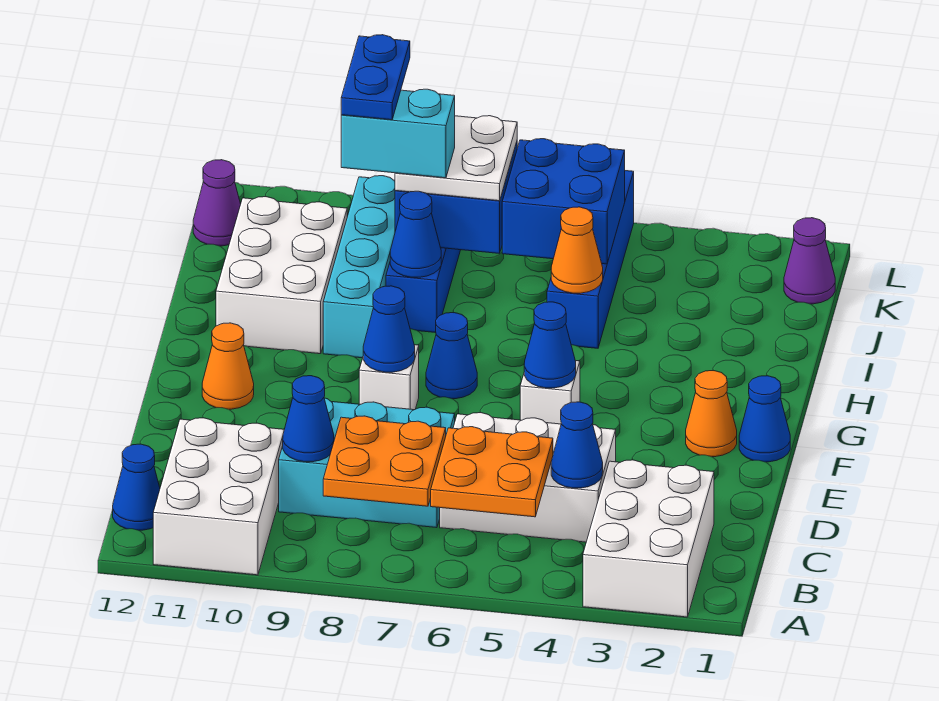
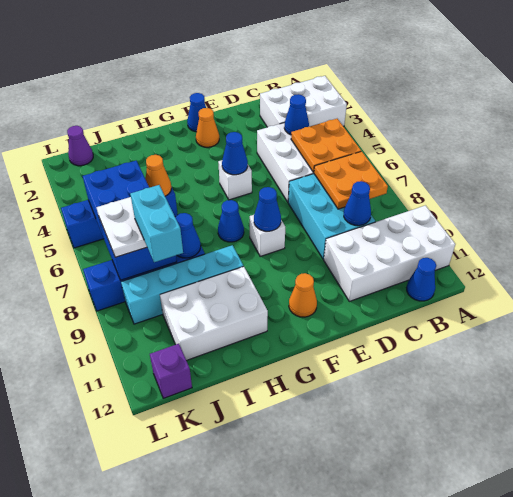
white brick A10:C11 level 1 -> white brick A10:D11 level 1
blue plate J9:K9 level 5 -> none
purple cone K12 level 1 -> purple brick K12 level 1

